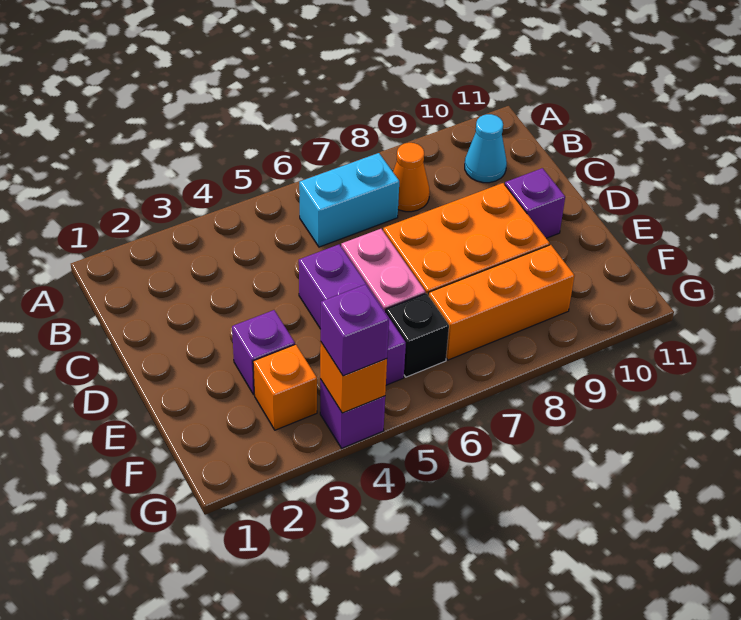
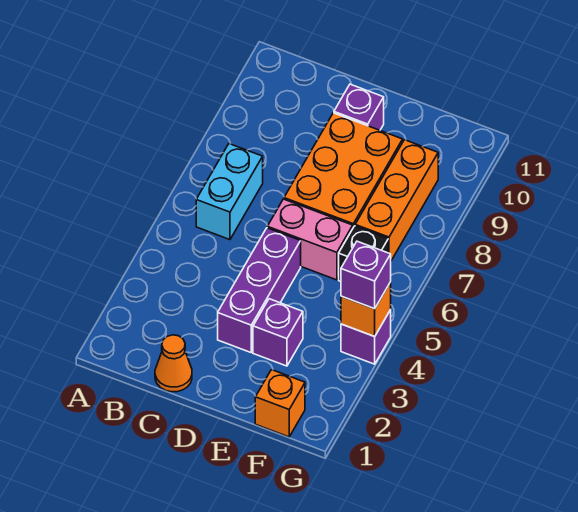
orange cone B8 level 1 -> orange cone C1 level 1
cyan cone B10 level 1 -> none
purple brick D5:F5 level 1 -> purple brick D3:D5 level 1
orange brick F3 level 1 -> orange brick F1 level 1

